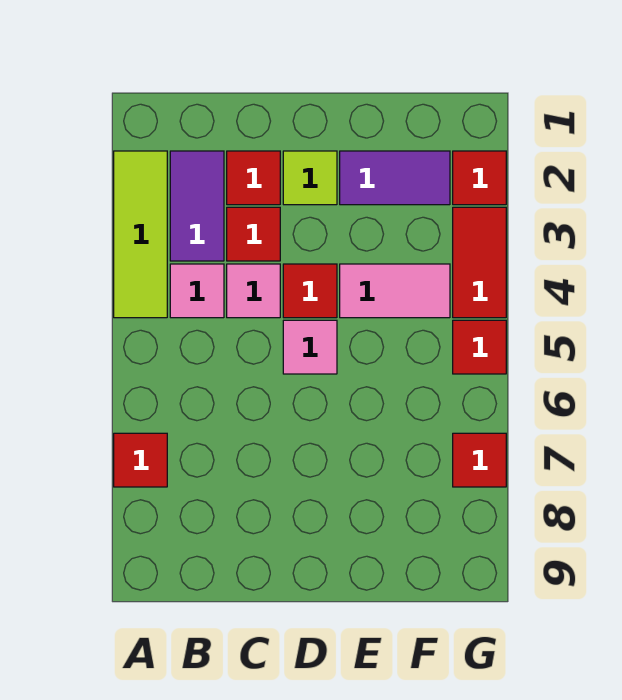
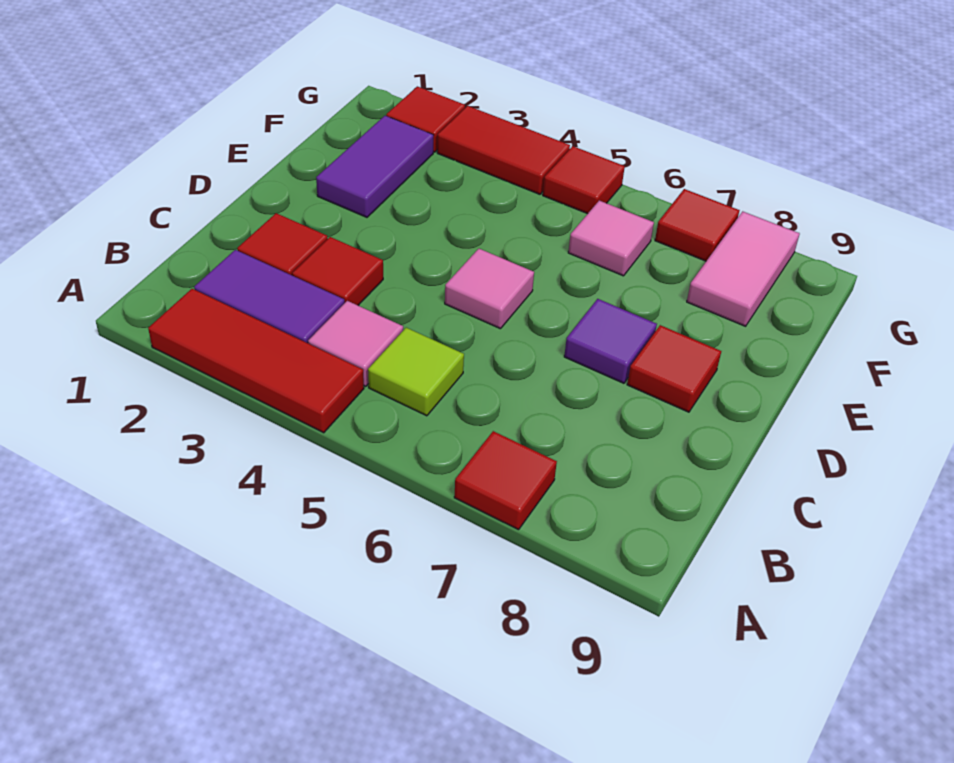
lime tile A2:A4 level 1 -> red tile A2:A4 level 1
pink tile C4 level 1 -> pink tile F6 level 1
lime tile D2 level 1 -> lime tile B5 level 1
red tile D4 level 1 -> red tile D8 level 1
none -> purple tile D7 level 1
pink tile E4:F4 level 1 -> pink tile F8:G8 level 1

